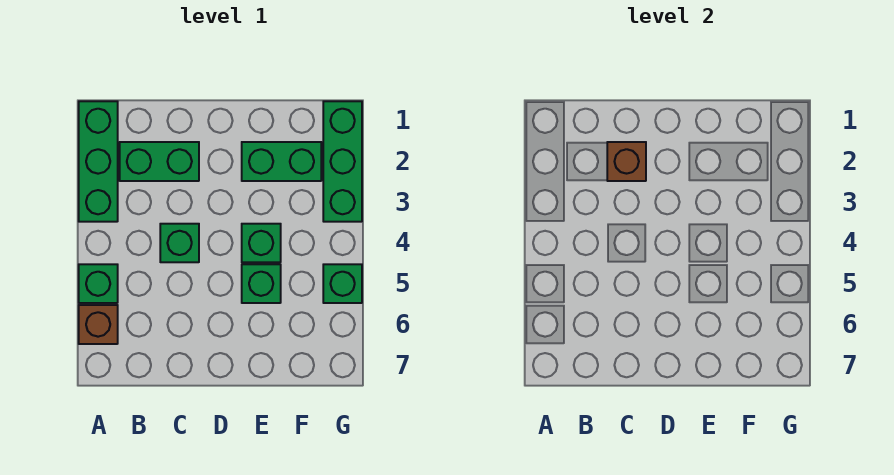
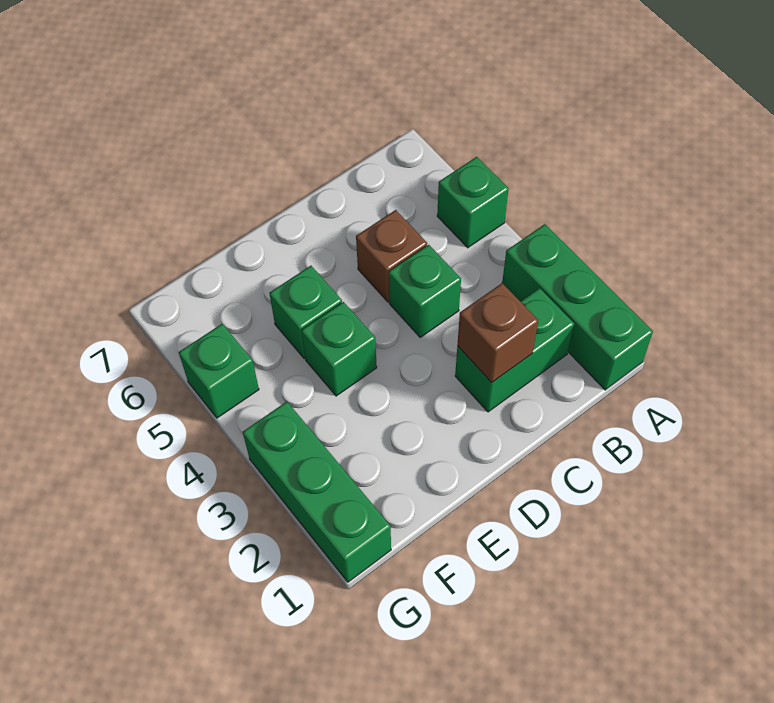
brown brick A6 level 1 -> brown brick C5 level 1
green brick E2:F2 level 1 -> none

